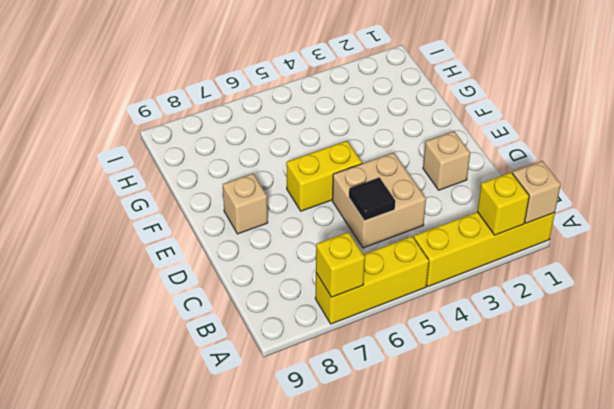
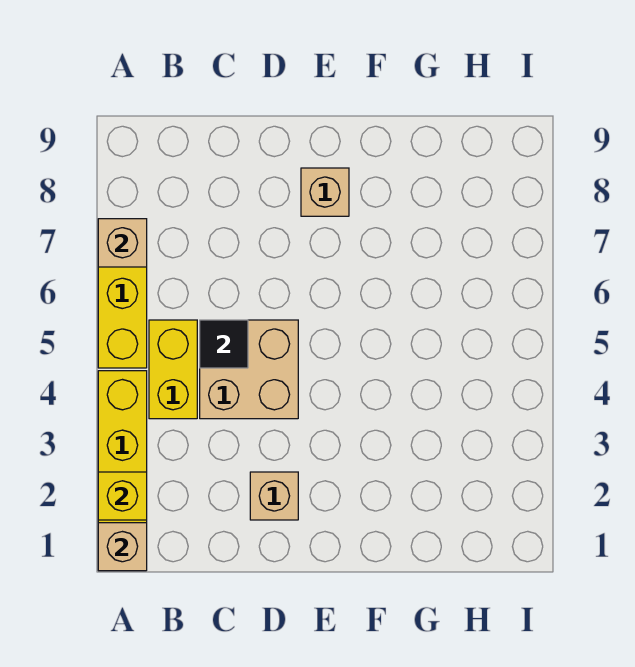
yellow brick A7 level 2 -> tan brick A7 level 2
yellow brick E5:E6 level 1 -> yellow brick B4:B5 level 1

